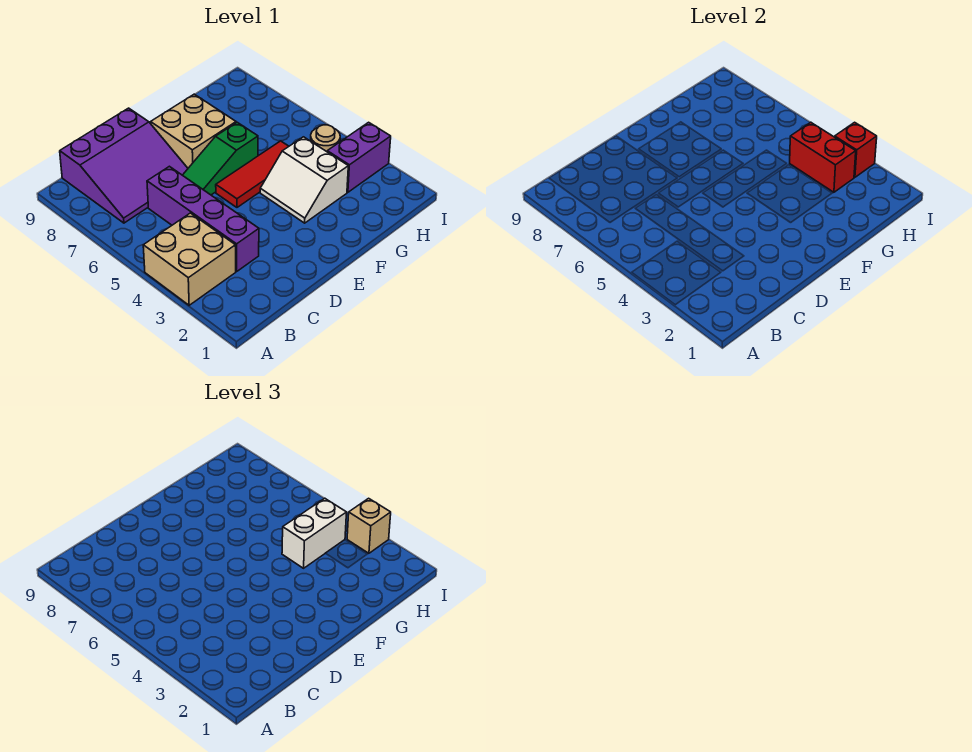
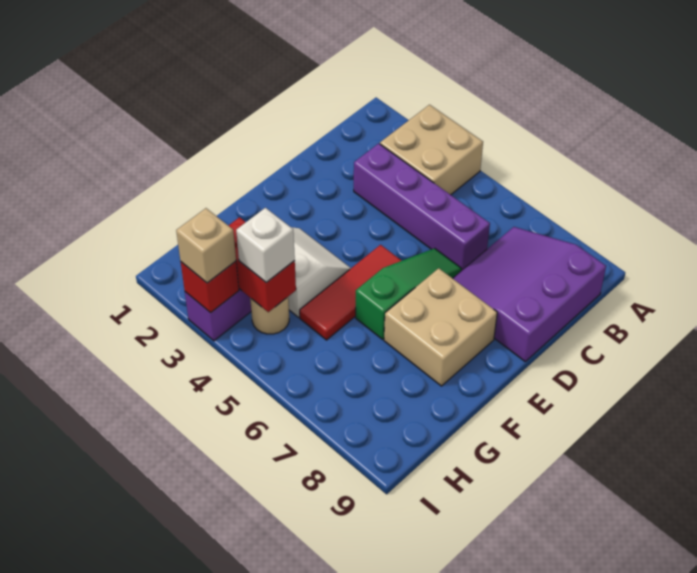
white brick G4:H4 level 3 -> white brick H4 level 3

